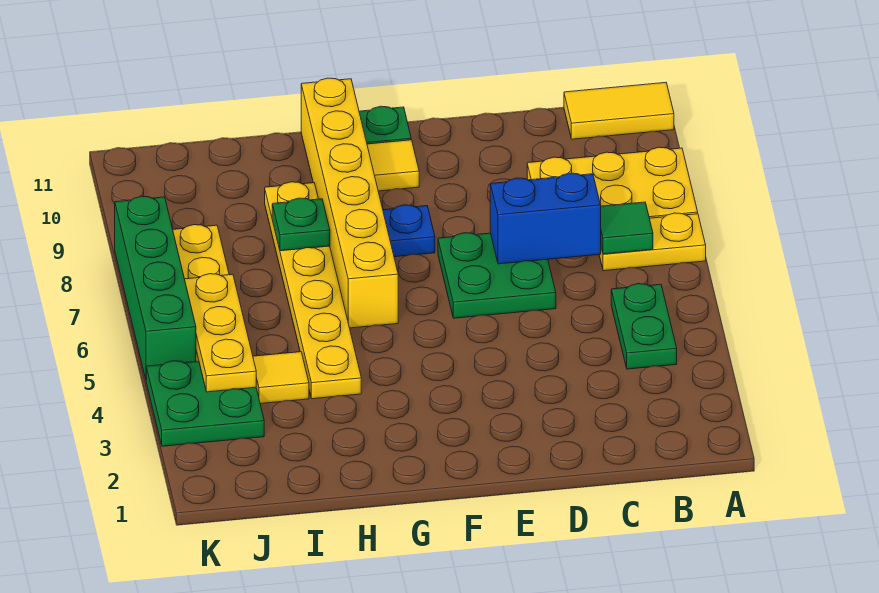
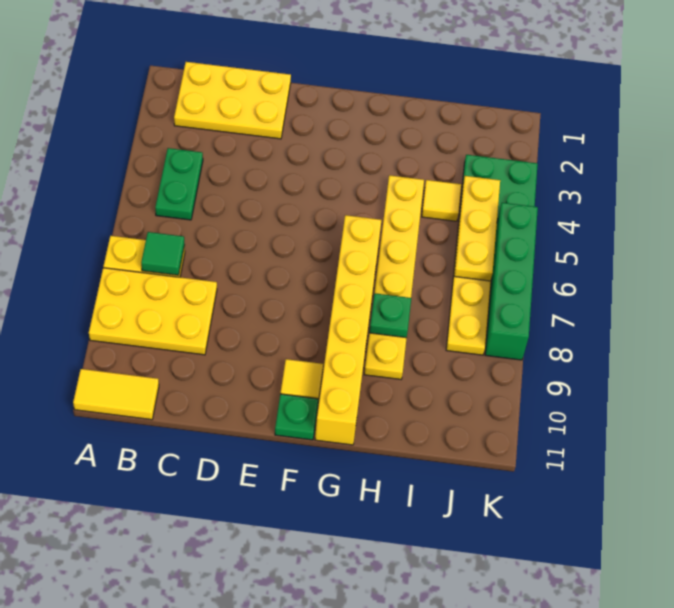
none -> yellow plate B1:D2 level 1
blue brick C7:D7 level 2 -> none
green plate D6:E7 level 1 -> none
blue plate F8 level 1 -> none

